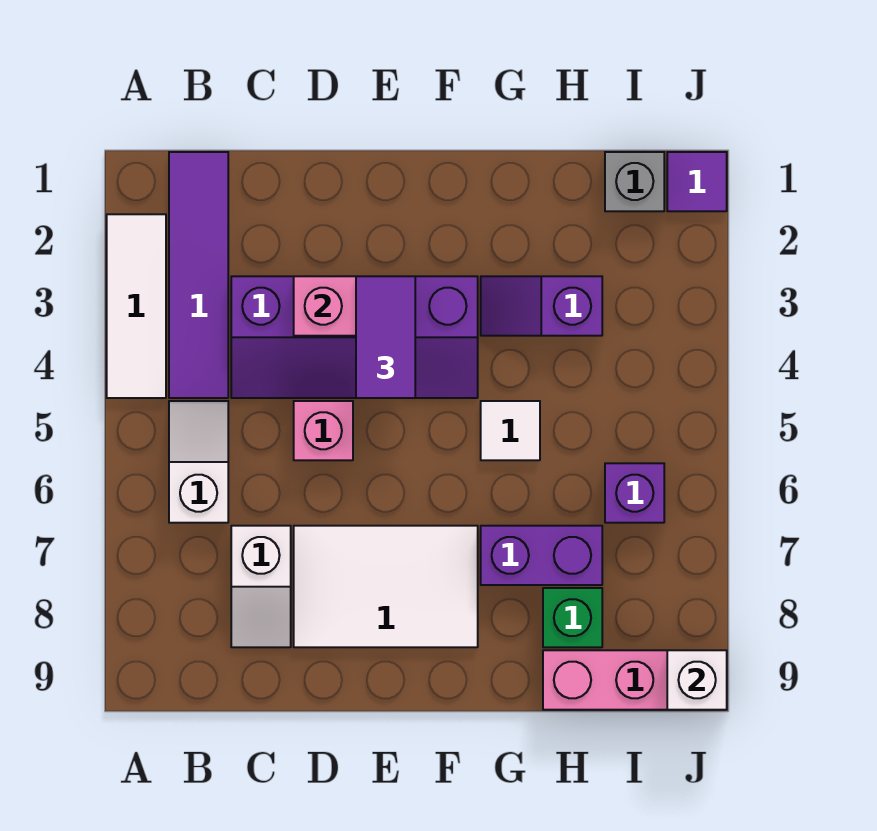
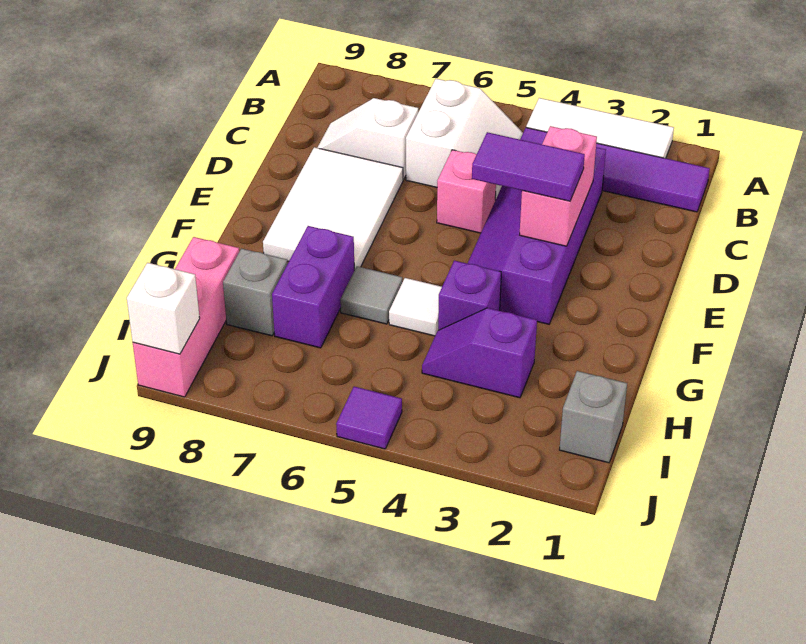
white slope B5:B6 level 1 top 6 -> white slope B5:C6 level 1 top 6
purple slope G3:H3 level 1 top H -> purple slope H3:H4 level 1 top 3
none -> grey tile G6 level 1
green brick H8 level 1 -> grey brick H8 level 1
purple brick I6 level 1 -> purple brick G4 level 1
purple tile J1 level 1 -> purple tile J5 level 1

